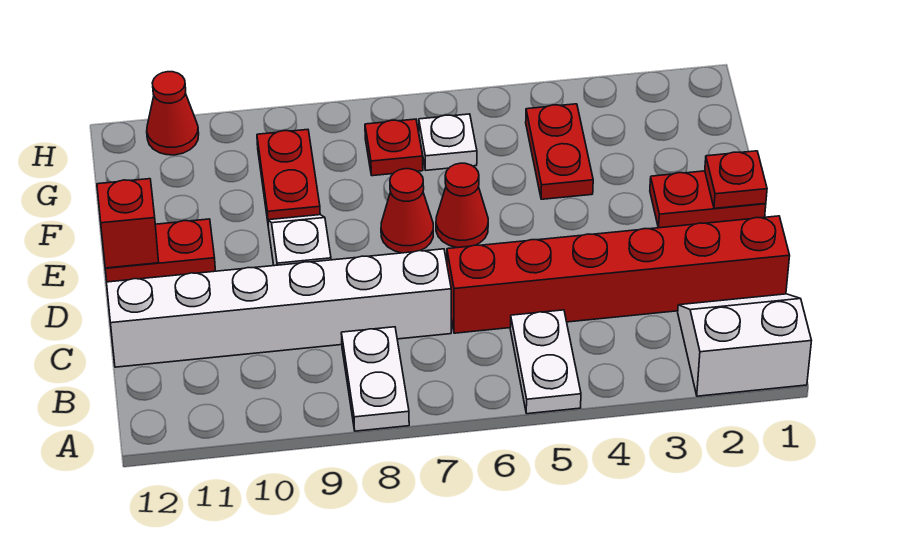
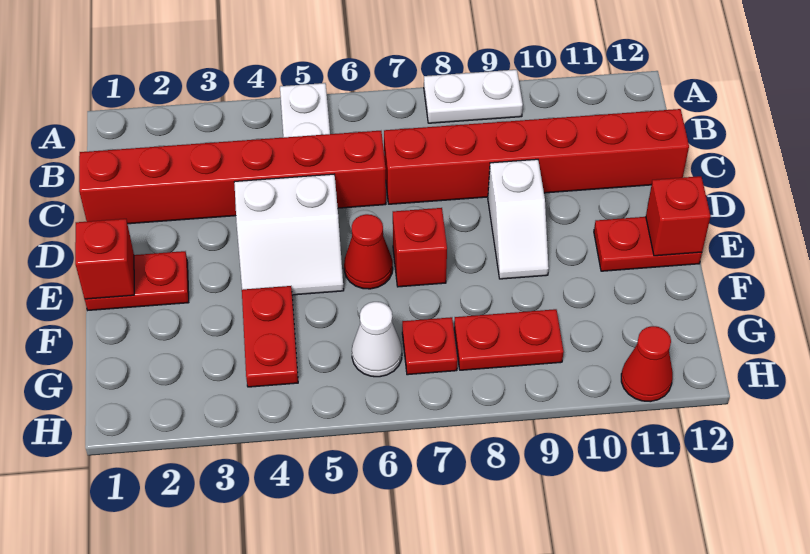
white slope A1:B2 level 1 top A -> white slope D4:E5 level 1 top D
white plate A8:B8 level 1 -> white plate A8:A9 level 1
white brick C7:C12 level 1 -> red brick C7:C12 level 1
red plate E1 level 2 -> red brick E1 level 2
red cone E7 level 1 -> red brick E7 level 1
red plate F9:G9 level 1 -> red plate G8:G9 level 1
white plate G6 level 1 -> white cone G6 level 1

